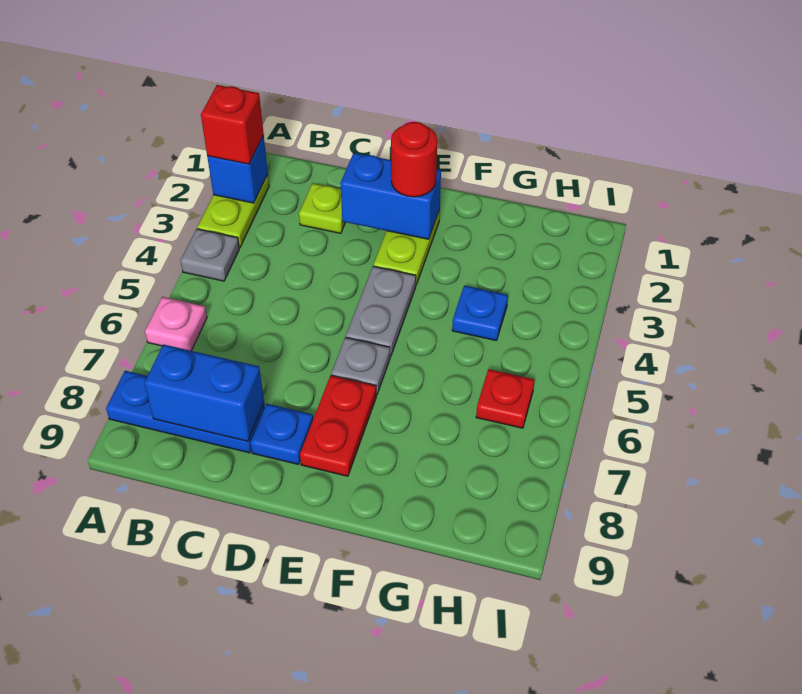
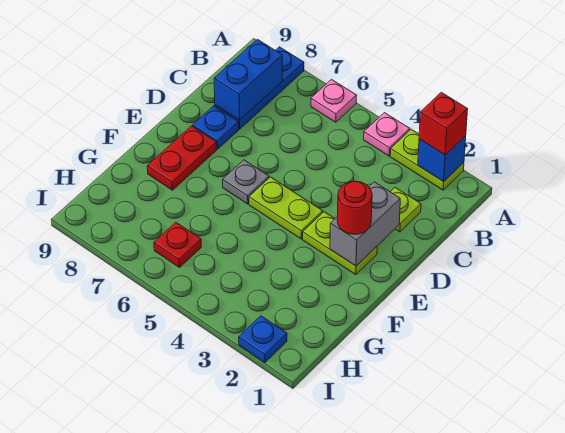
grey plate A4 level 1 -> pink plate A4 level 1
blue brick D2:E2 level 2 -> grey brick D2:E2 level 2
grey plate E4:E5 level 1 -> lime plate E4:E5 level 1
red plate E7:E8 level 1 -> red plate E8:F8 level 1
blue plate G4 level 1 -> blue plate I2 level 1

